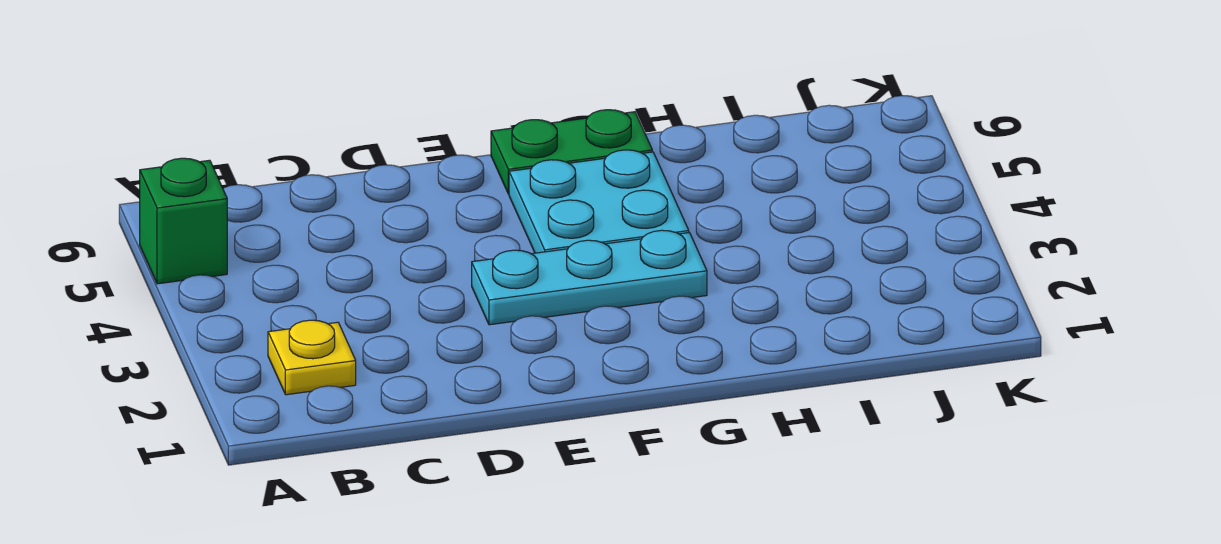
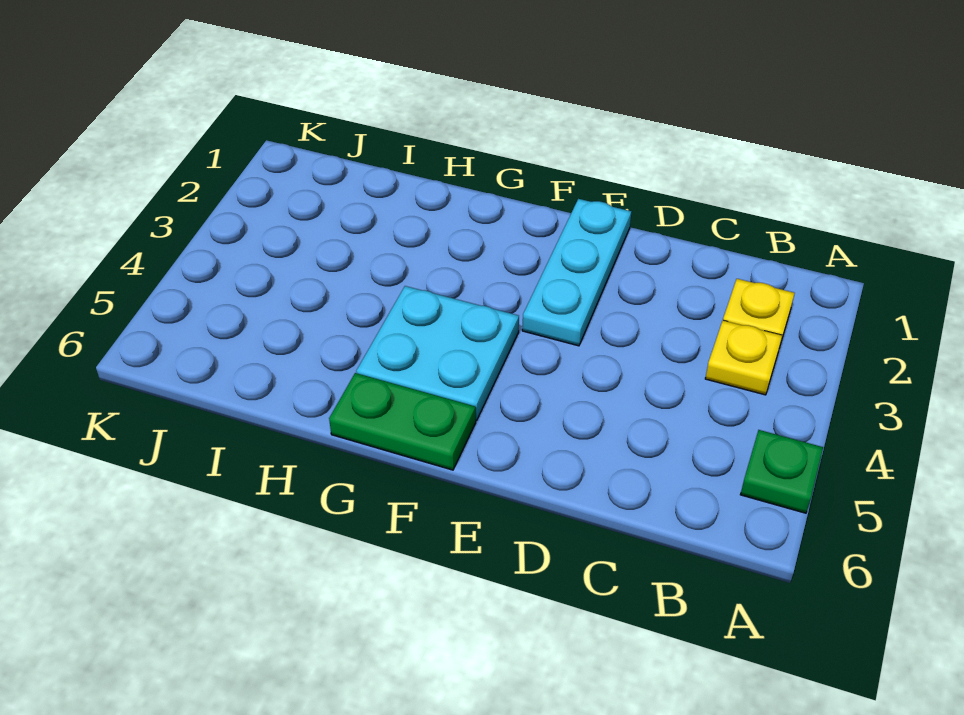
green brick A5 level 1 -> green plate A5 level 1
none -> yellow plate B3 level 1
cyan plate E3:G3 level 1 -> cyan plate E1:E3 level 1

